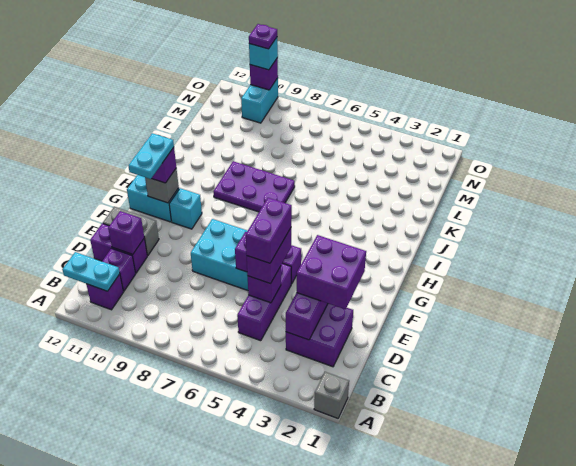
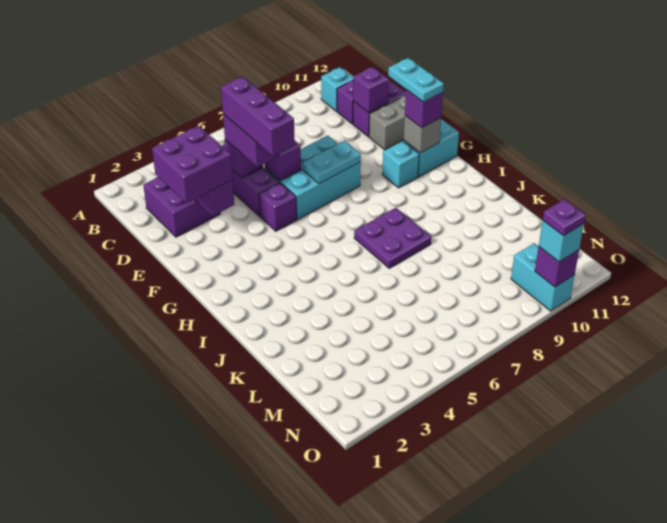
grey brick A1 level 1 -> none
purple brick B11 level 1 -> cyan brick B11 level 1
cyan plate B11:B12 level 2 -> cyan plate F7:F8 level 2
purple brick D5:E5 level 4 -> purple brick D5:F5 level 4
purple plate I7:J9 level 1 -> purple plate I7:J8 level 1

